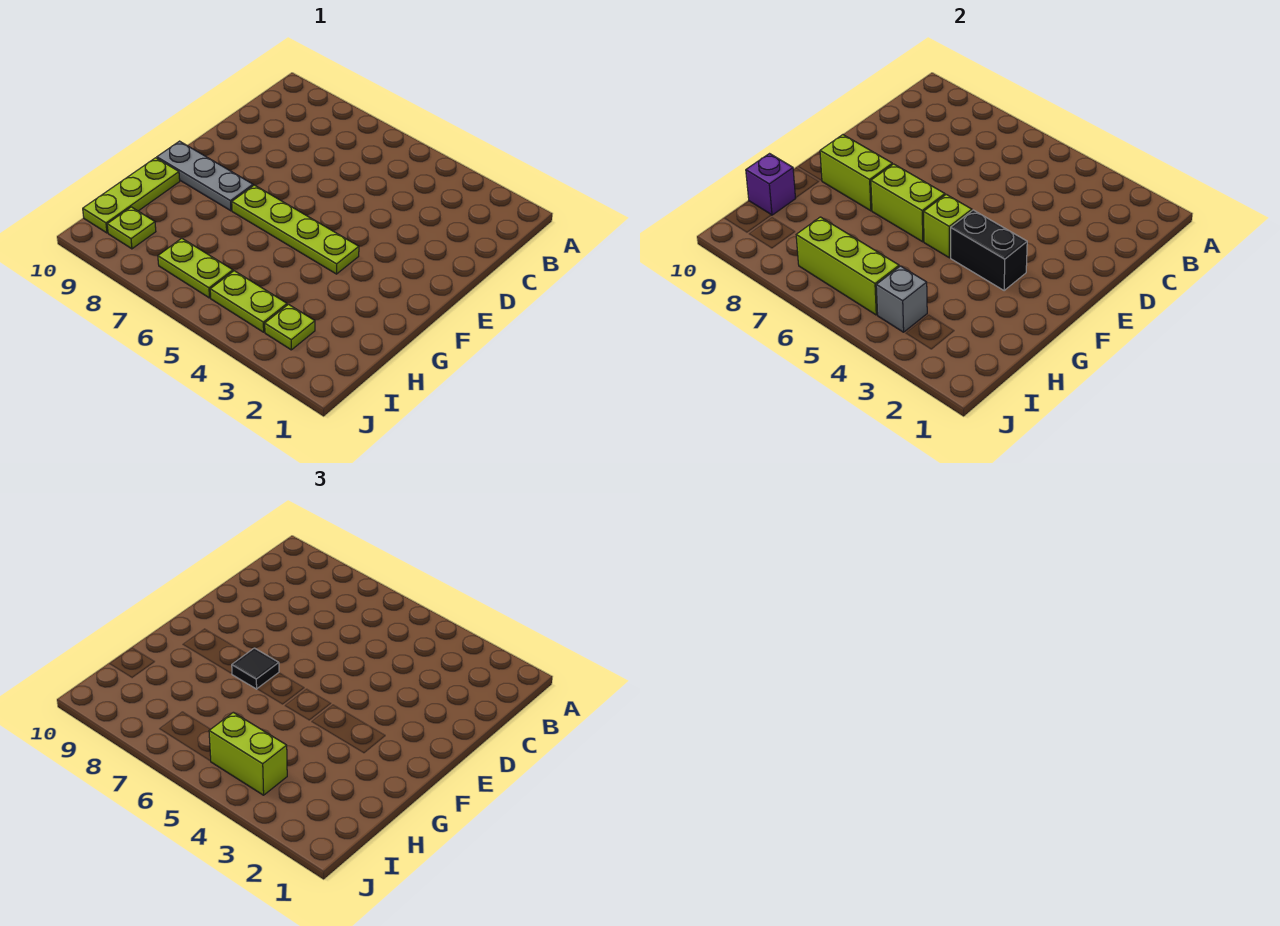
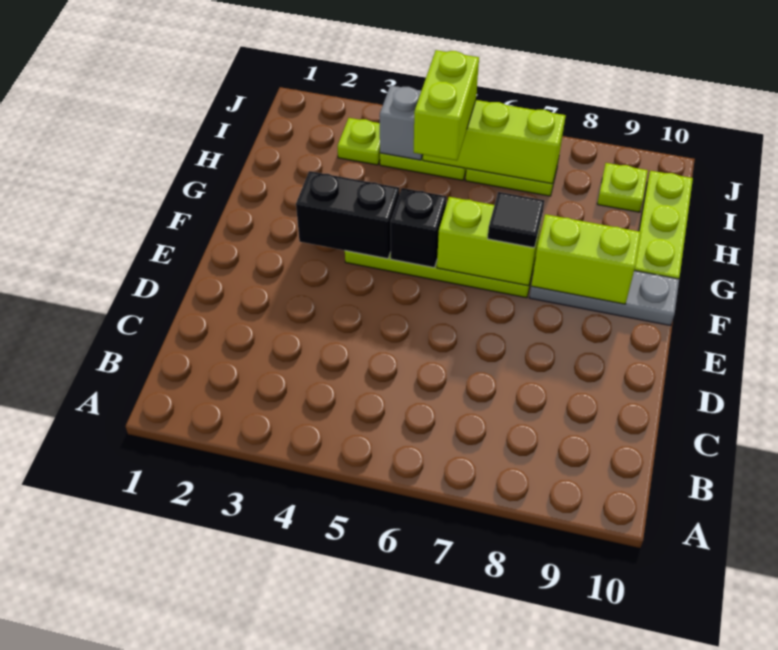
lime brick F5 level 2 -> black brick F5 level 2
purple brick H10 level 2 -> none
lime brick I4:I5 level 3 -> lime brick H5:I5 level 3

